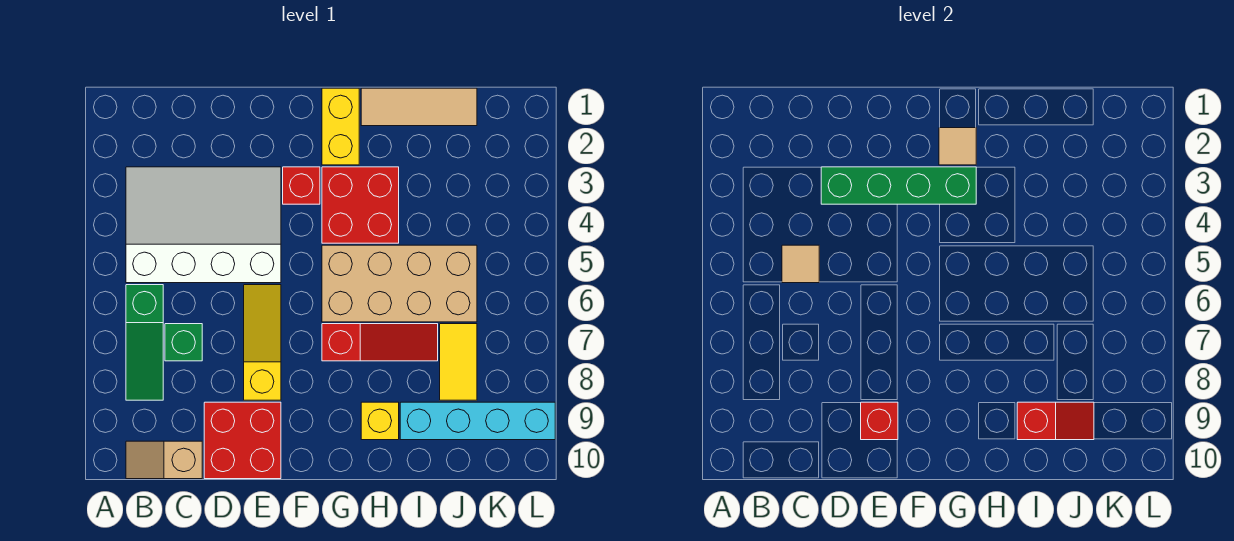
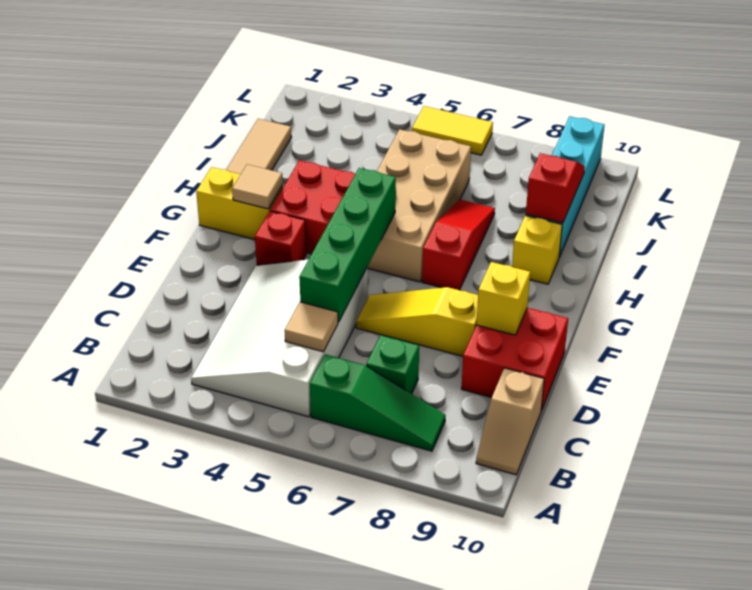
green brick D3:G3 level 2 -> green brick D5:G5 level 2
red brick E9 level 2 -> yellow brick E9 level 2
yellow tile J7:J8 level 1 -> yellow tile L5:L6 level 1

